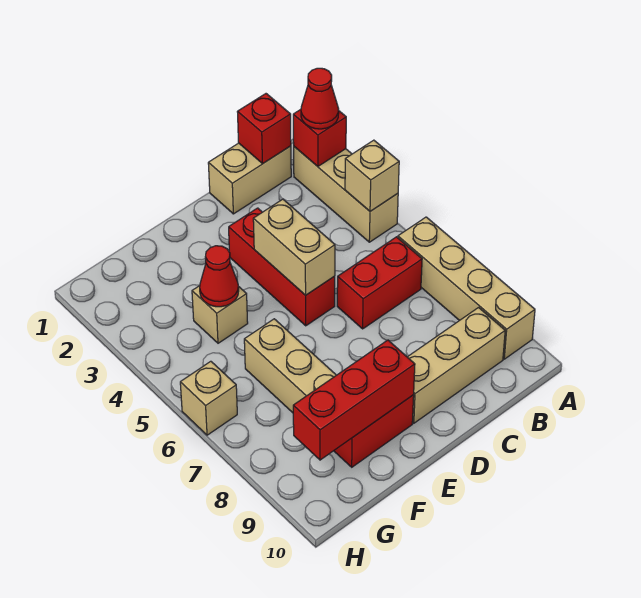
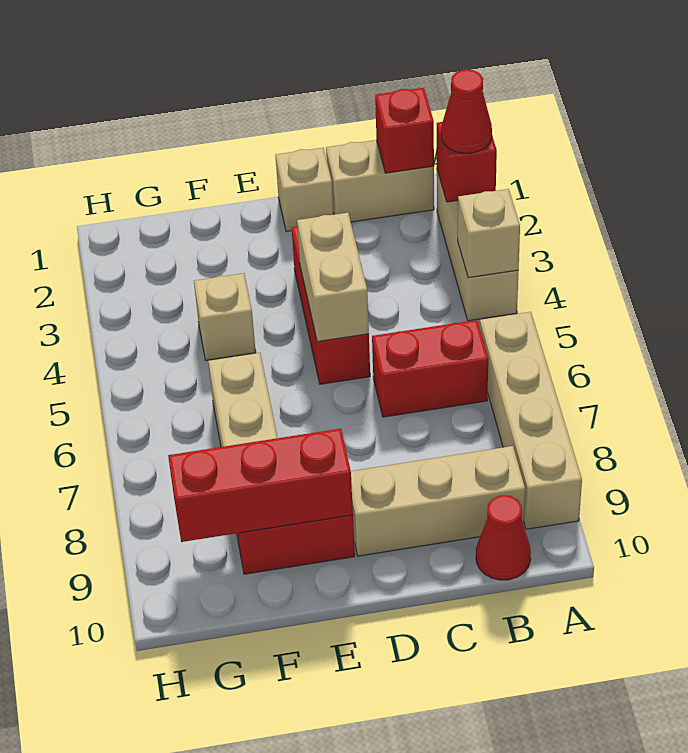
red cone F4 level 2 -> red cone B10 level 1
tan brick H6 level 1 -> tan brick D1 level 1

